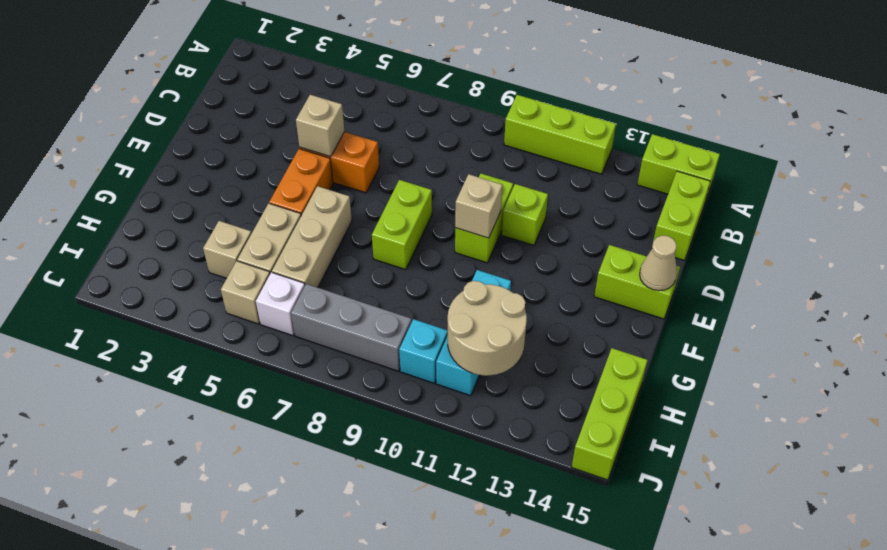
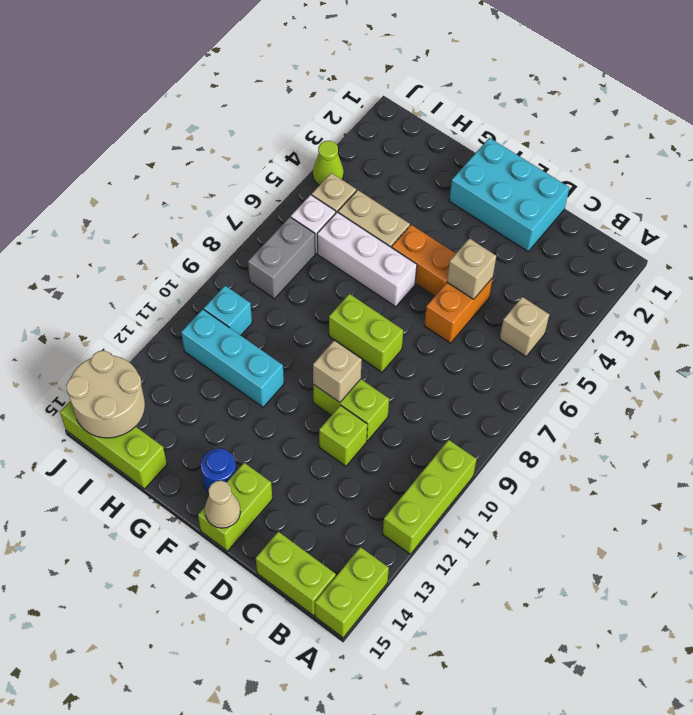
none -> cyan brick D1:F2 level 1
tan brick F6:H6 level 1 -> white brick F6:H6 level 1
none -> blue round brick F14 level 1
tan brick H4 level 1 -> tan brick B5 level 1
tan round brick H11:I12 level 2 -> tan round brick I14:J15 level 2
grey brick I7:I9 level 1 -> grey brick I7:I8 level 1
none -> lime cone J4 level 1

